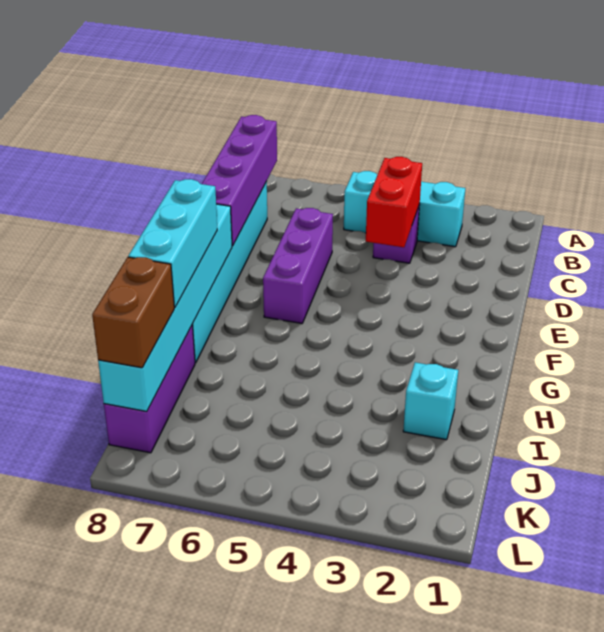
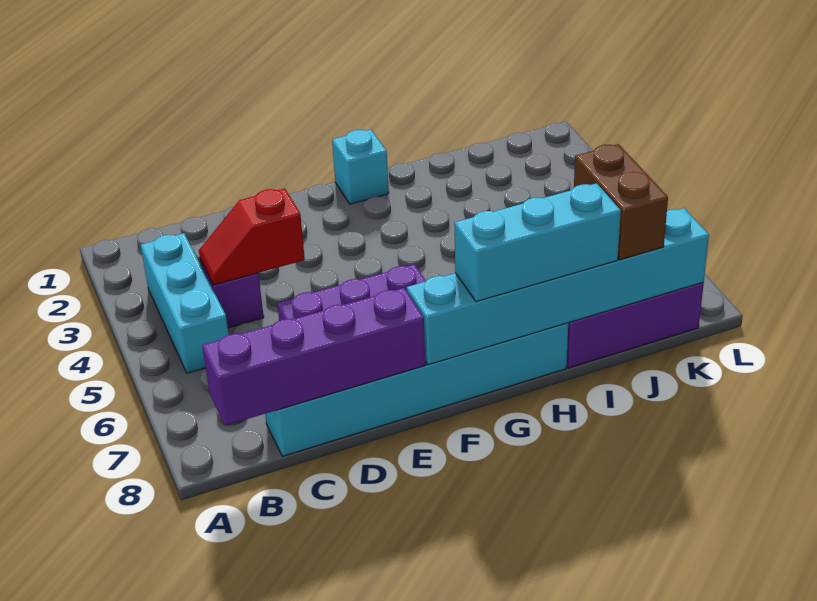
red brick C4:D4 level 2 -> red slope C4:D4 level 2 top D
cyan brick I2 level 1 -> cyan brick G1 level 1
brown brick J8:K8 level 3 -> brown brick J7:J8 level 3

